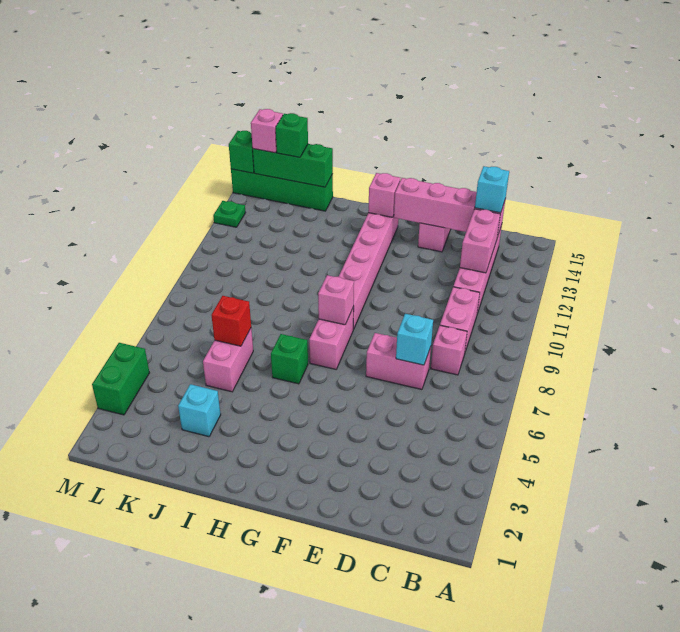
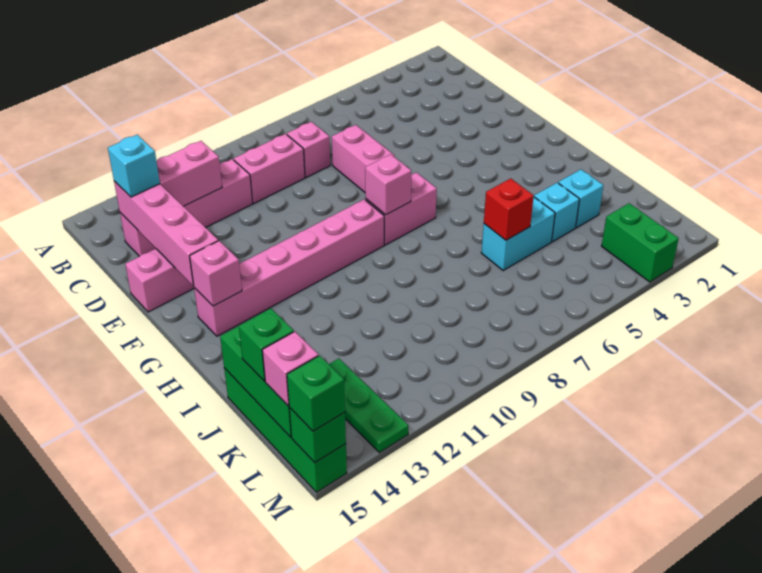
cyan brick D7 level 2 -> cyan brick J4 level 1
green brick H6 level 1 -> green brick M15 level 3
pink brick J5:J6 level 1 -> cyan brick J5:J6 level 1
green brick M3:M4 level 1 -> green brick L3:M3 level 1
green plate M13 level 1 -> green plate K13:M13 level 1

